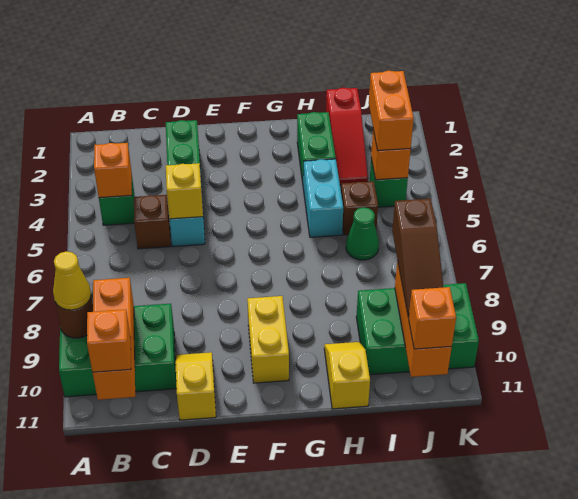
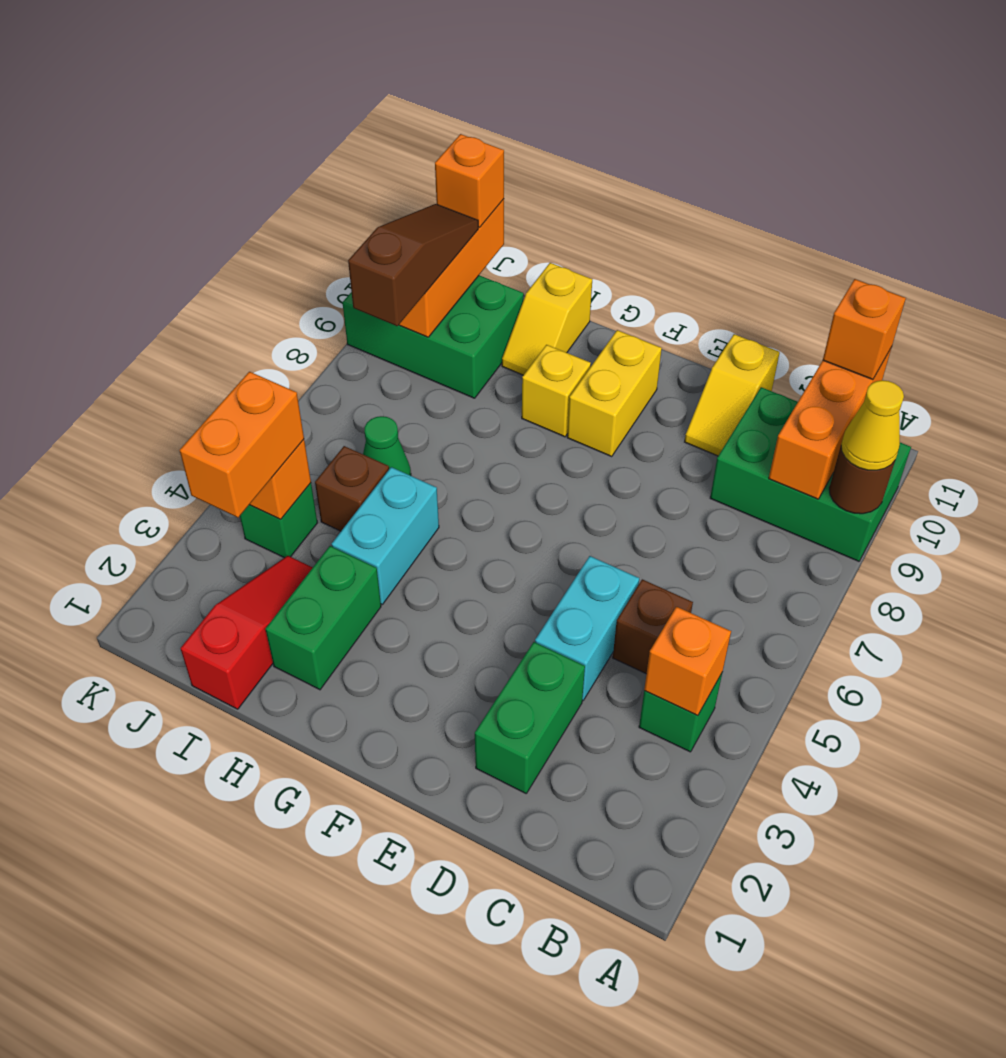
yellow brick D5 level 2 -> yellow brick G9 level 1

